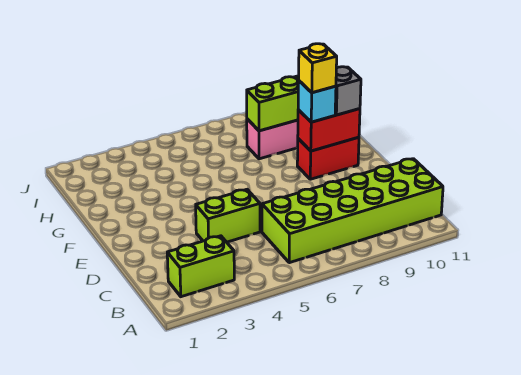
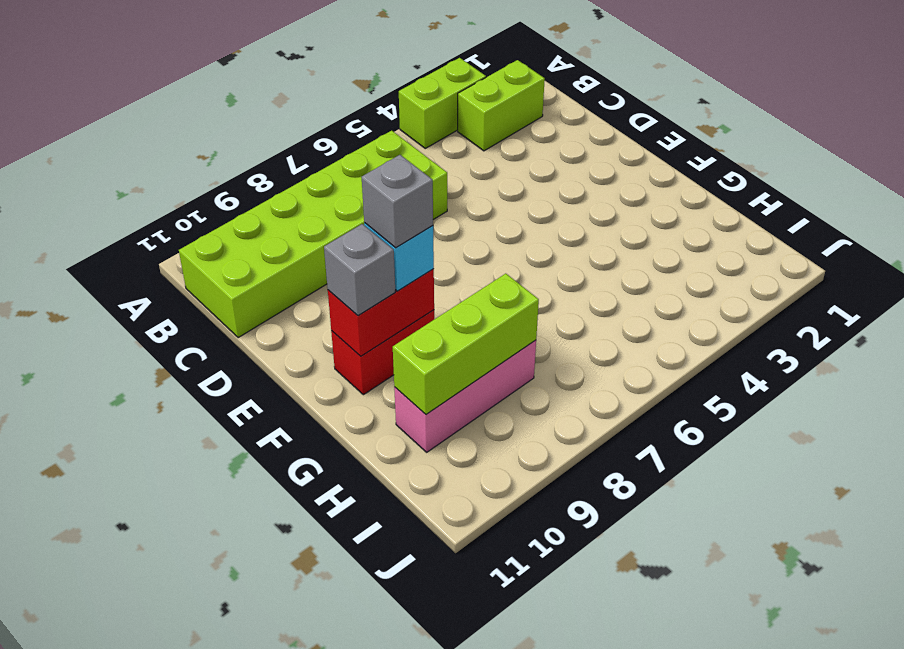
lime brick D4:D5 level 1 -> lime brick A3:A4 level 1
yellow brick F9 level 4 -> grey brick F9 level 4

